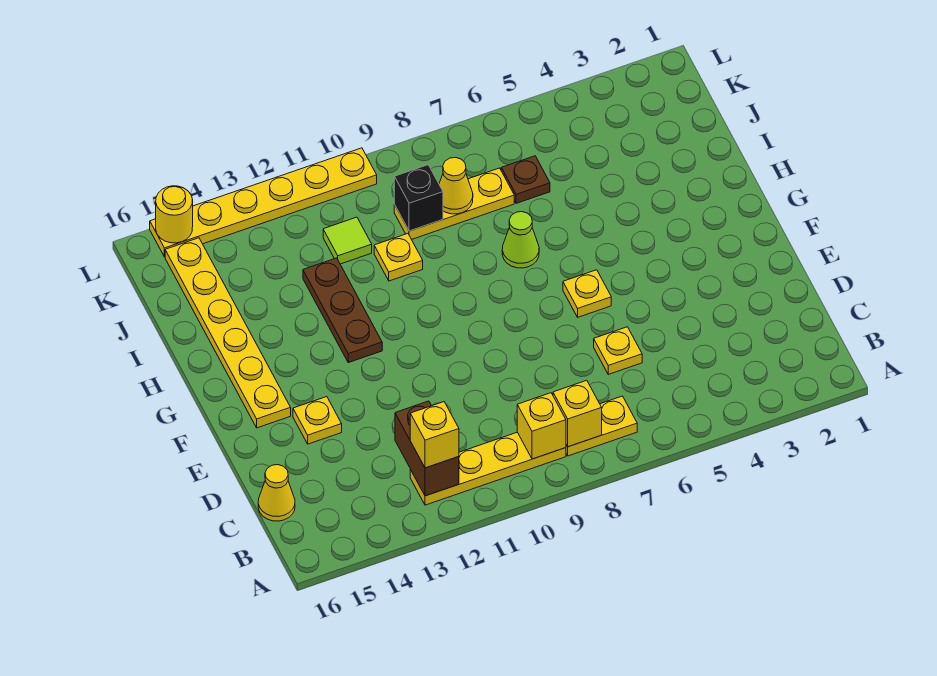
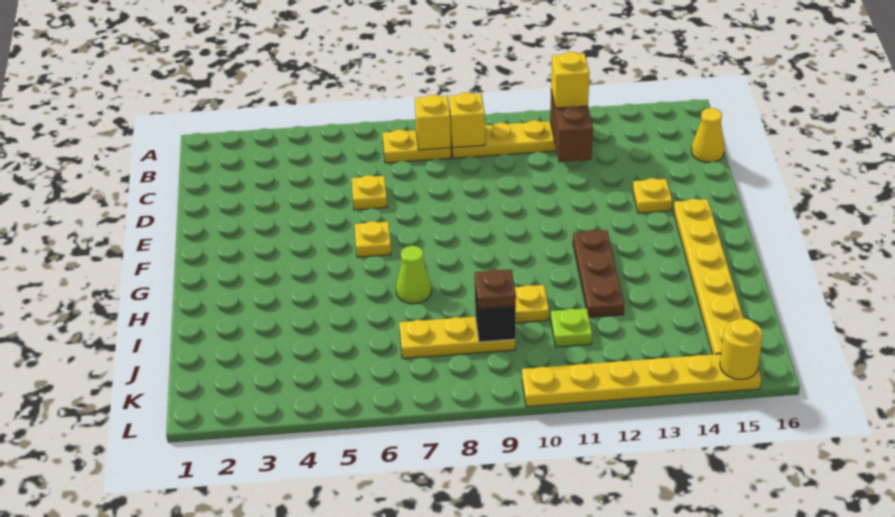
brown plate J6 level 1 -> brown plate J9 level 3
yellow cone J8 level 2 -> none
lime tile J11 level 1 -> lime plate J11 level 1

